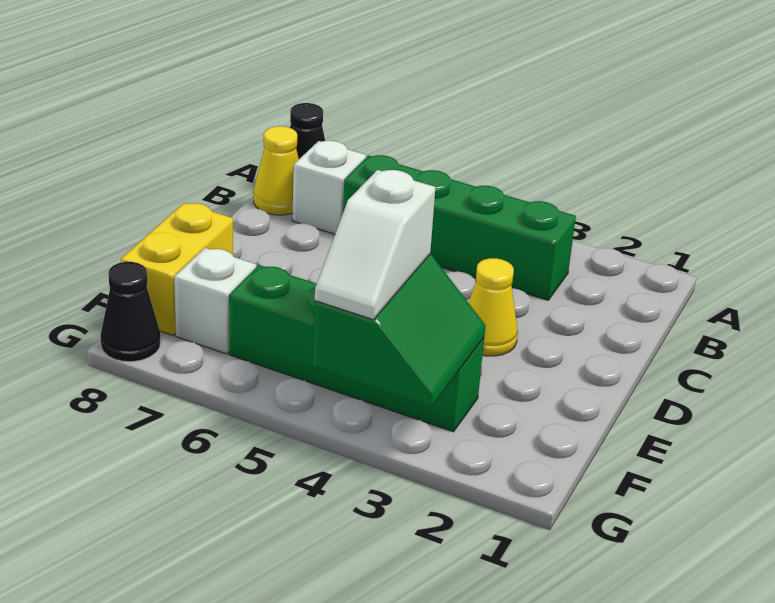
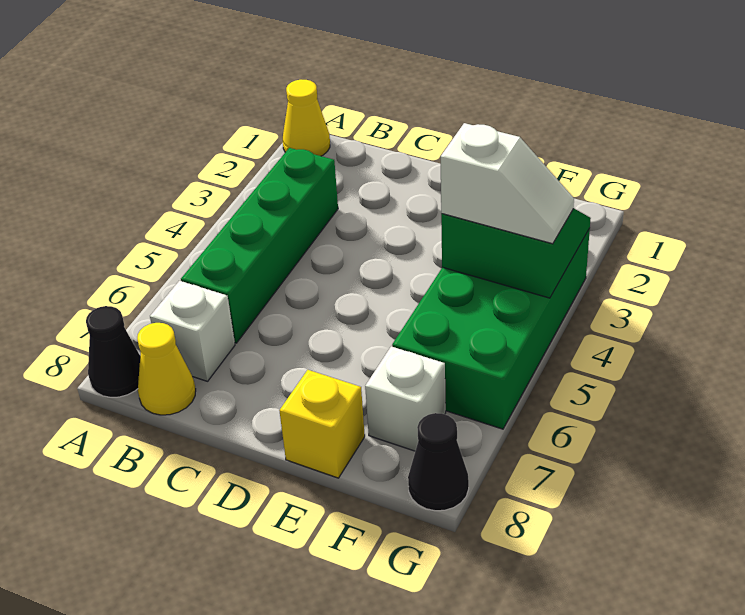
yellow cone D3 level 1 -> yellow cone A1 level 1
yellow brick E8:F8 level 1 -> yellow brick E8 level 1
green brick F3:F6 level 1 -> green brick F3:G6 level 1

